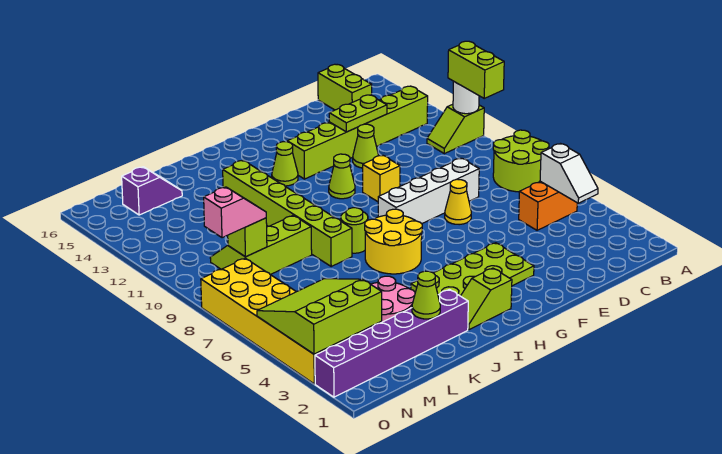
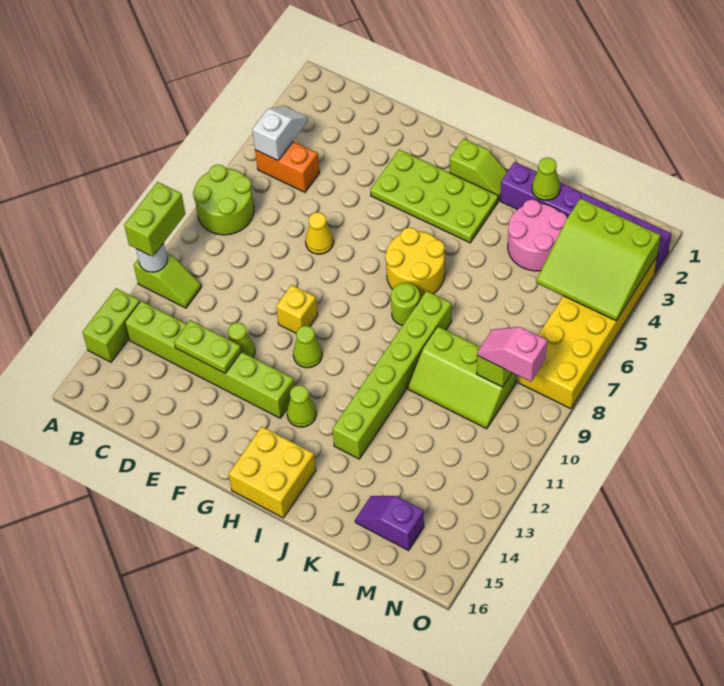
lime brick C15:C16 level 1 -> lime brick A13:A14 level 1
white brick D8:G8 level 1 -> none
none -> yellow brick H15:I16 level 1

